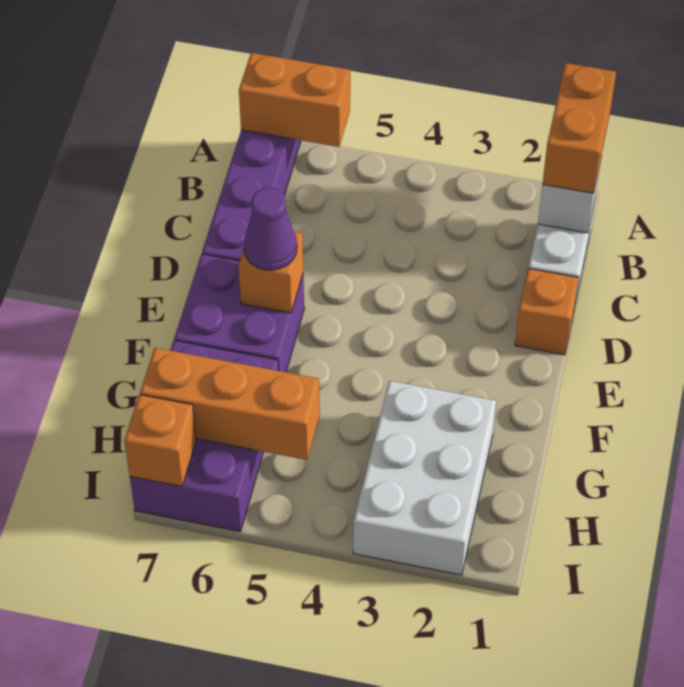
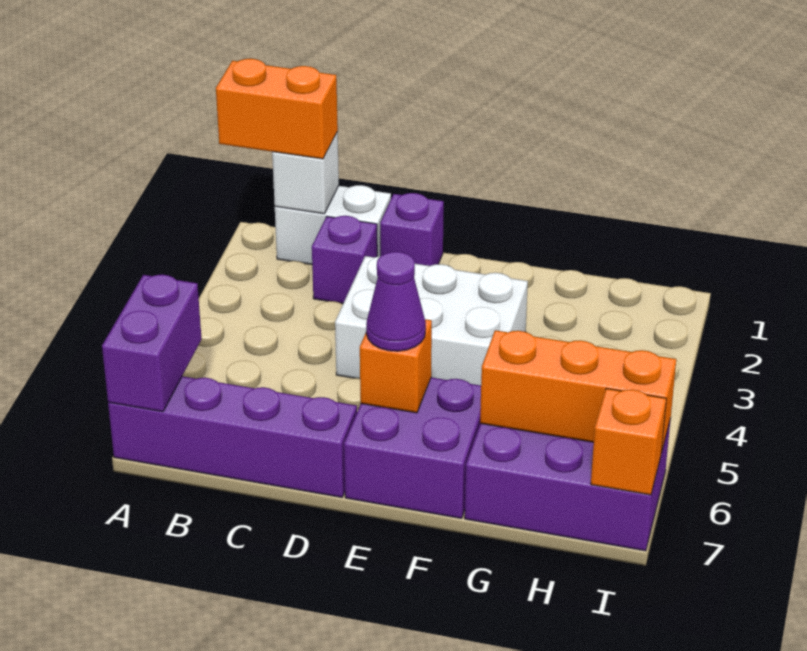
orange brick A6:A7 level 2 -> purple brick A6:A7 level 2
none -> purple brick C2 level 1
orange brick D1 level 1 -> purple brick D1 level 1
white brick G2:I3 level 1 -> white brick D3:F4 level 1
orange brick H5:H7 level 2 -> orange brick G6:I6 level 2

